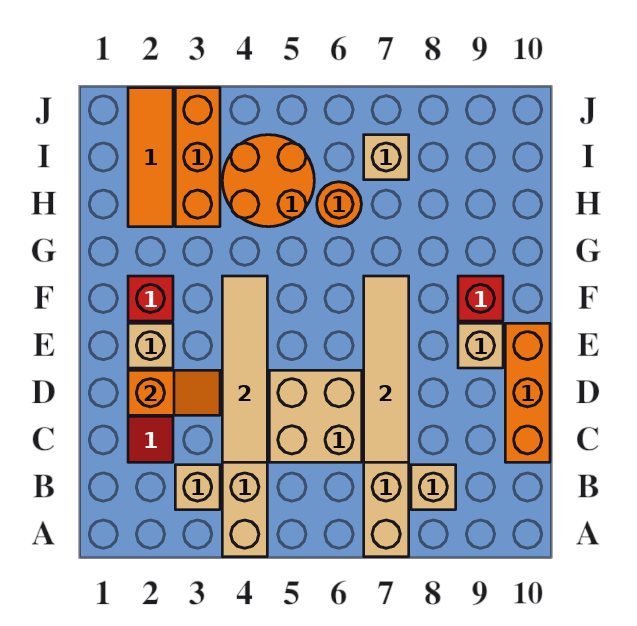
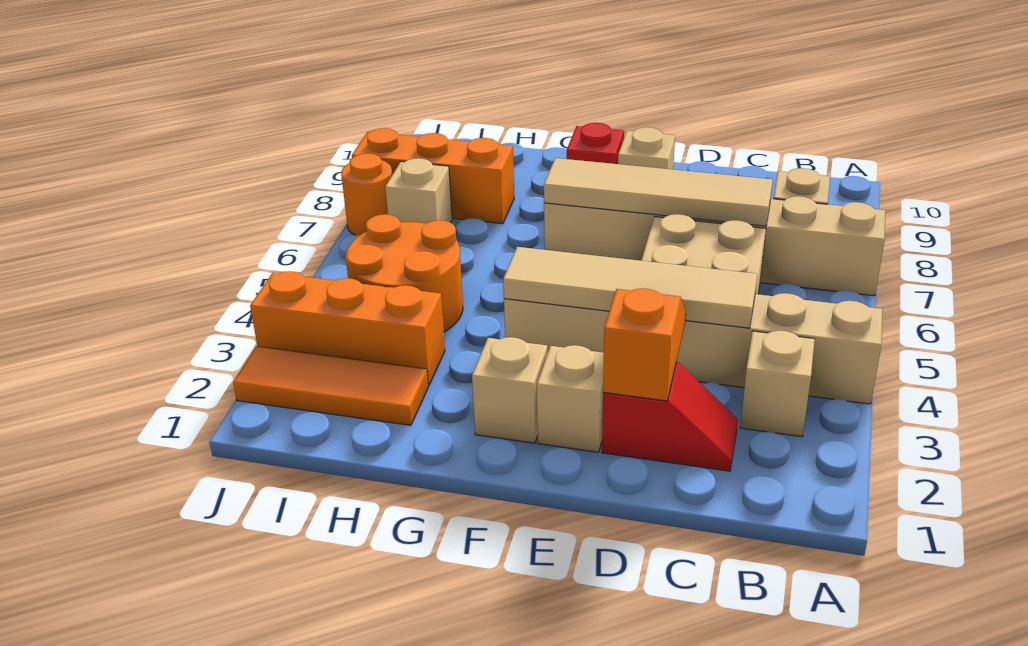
orange brick C10:E10 level 1 -> orange brick H8:J8 level 1
red brick F2 level 1 -> tan brick F2 level 1
orange round brick H6 level 1 -> orange round brick J7 level 1

